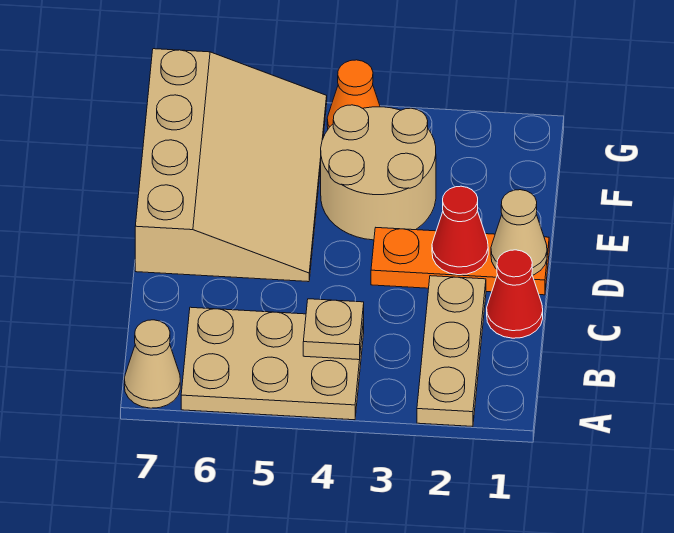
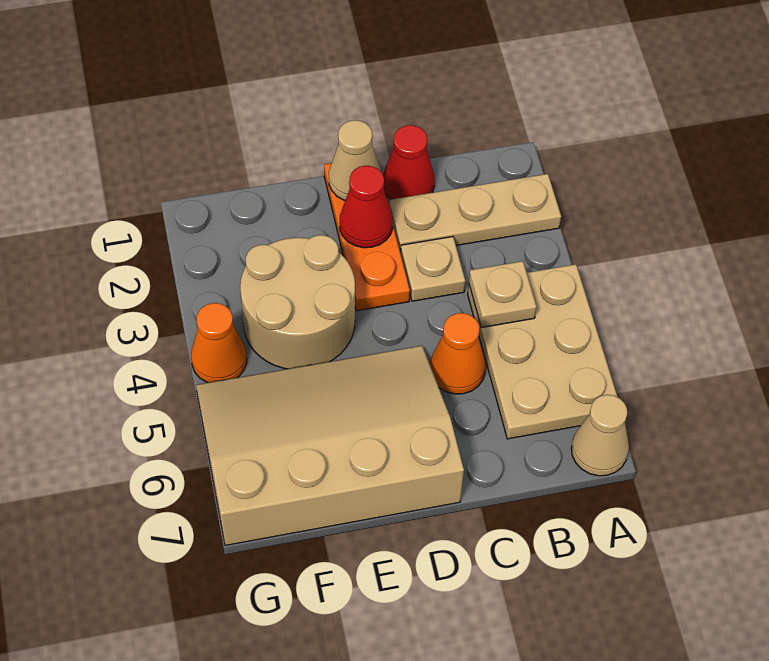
none -> tan plate C3 level 1
none -> orange cone C5 level 1

